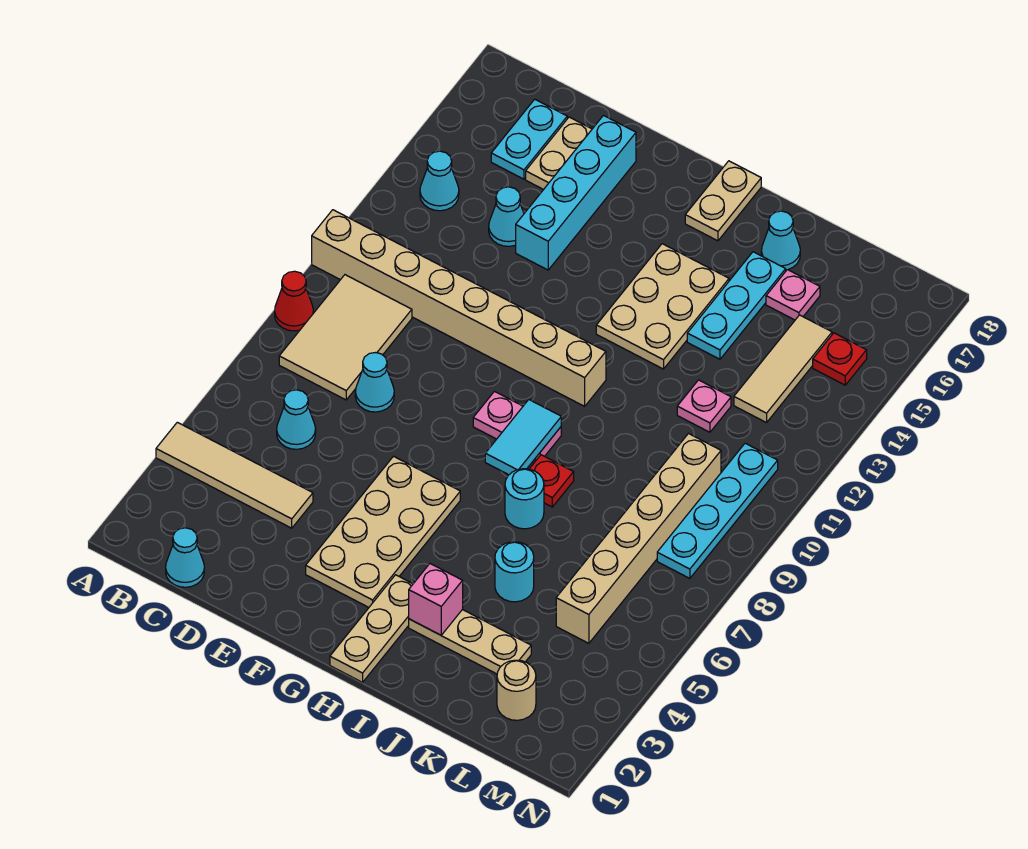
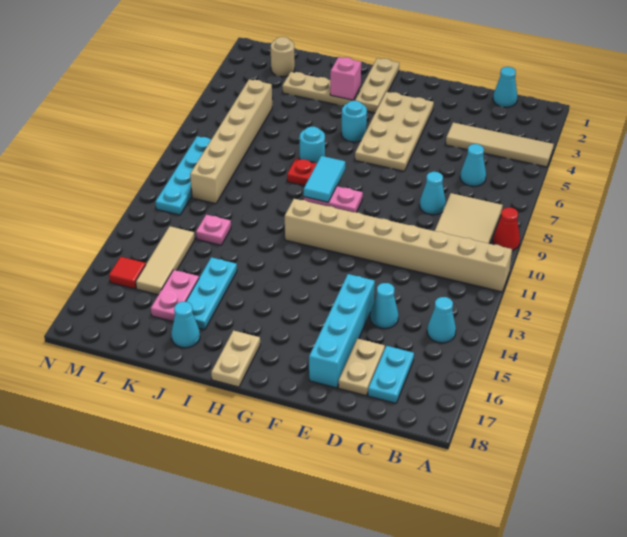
tan plate H13:I15 level 1 -> none
cyan round brick J5 level 1 -> cyan round brick H5 level 1
pink plate K16 level 1 -> pink plate K15:K16 level 1
red plate M15 level 1 -> red tile M15 level 1

